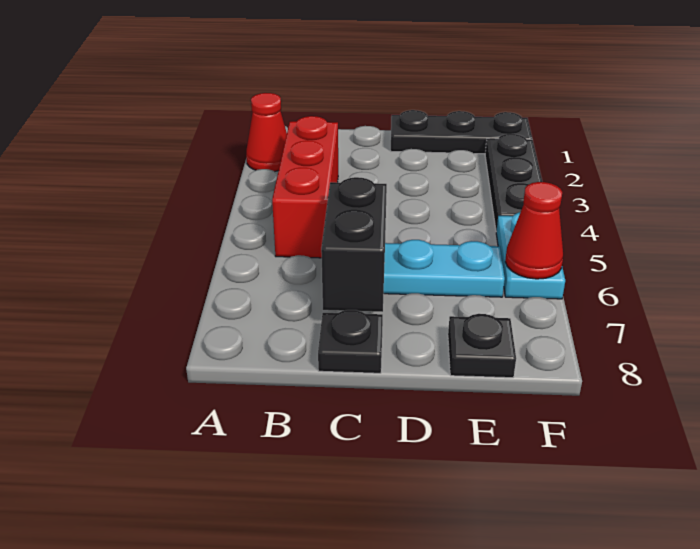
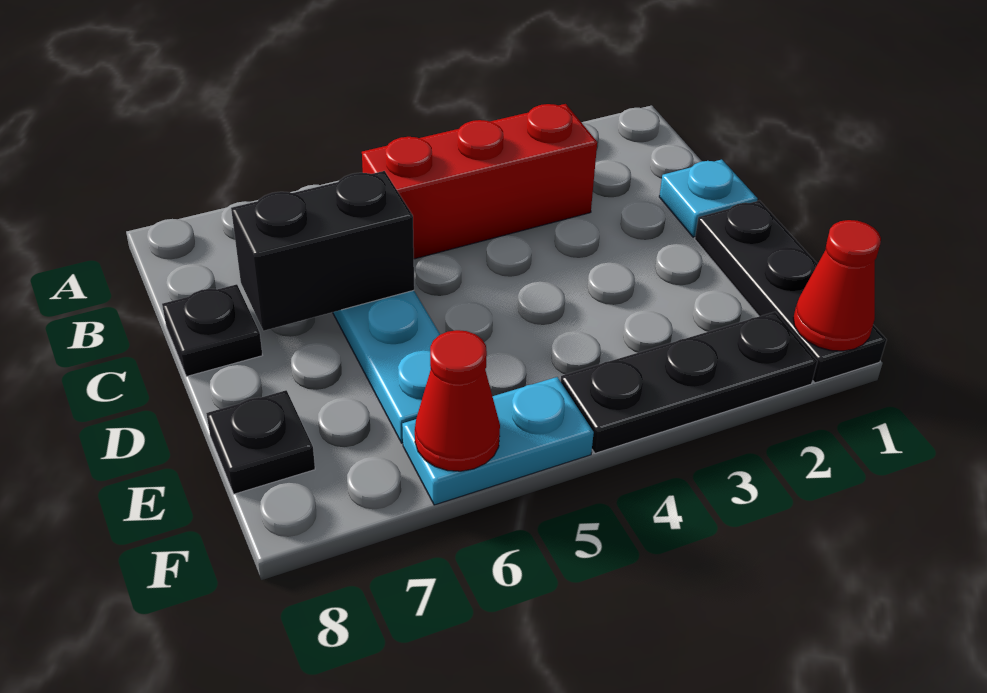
red cone A2 level 1 -> red cone F1 level 2
none -> cyan plate C1 level 1

